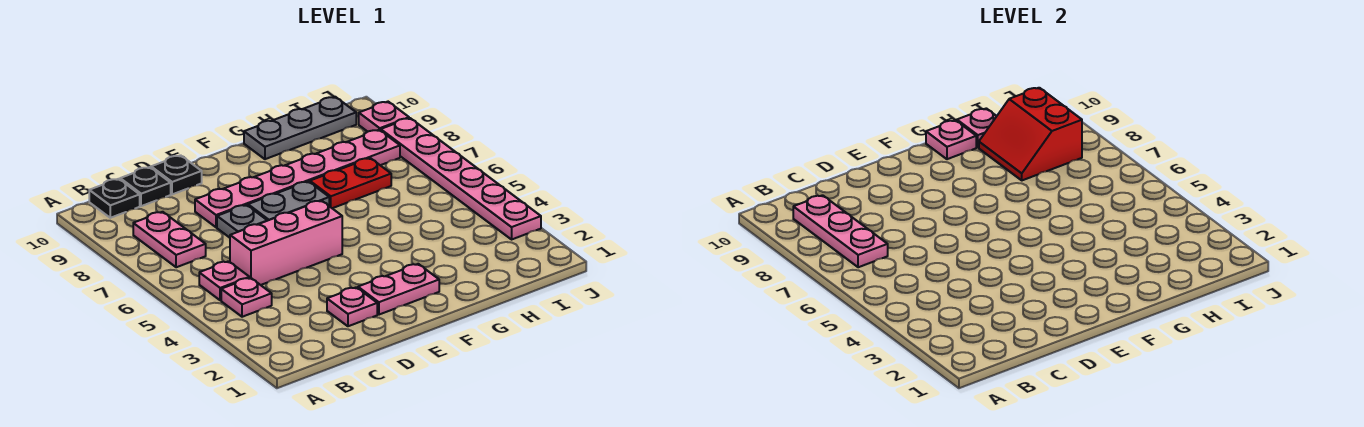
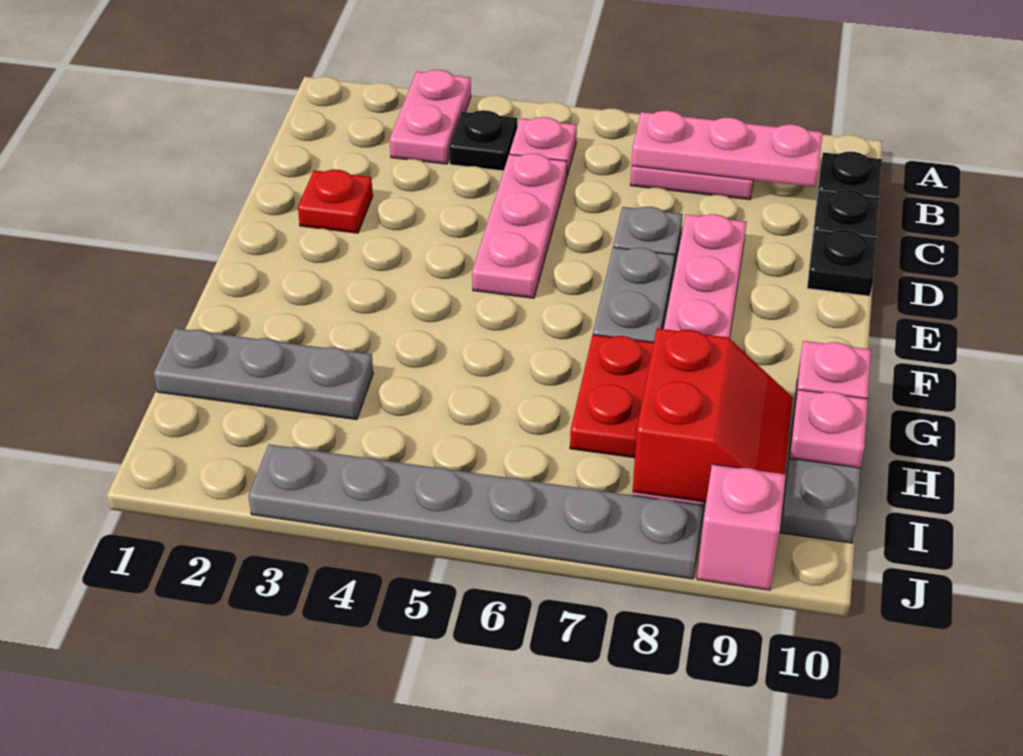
pink plate B4 level 1 -> black plate B4 level 1
pink brick C5:E5 level 1 -> pink plate C5:E5 level 1
pink plate D2 level 1 -> red plate D2 level 1
pink plate E2:F2 level 1 -> pink plate A3:B3 level 1
none -> grey plate H1:H3 level 1
red slope H8:I9 level 2 top I -> red slope H8:I9 level 2 top 8
pink plate J3:J8 level 1 -> grey plate J3:J8 level 1
pink plate J9 level 1 -> pink brick J9 level 1

